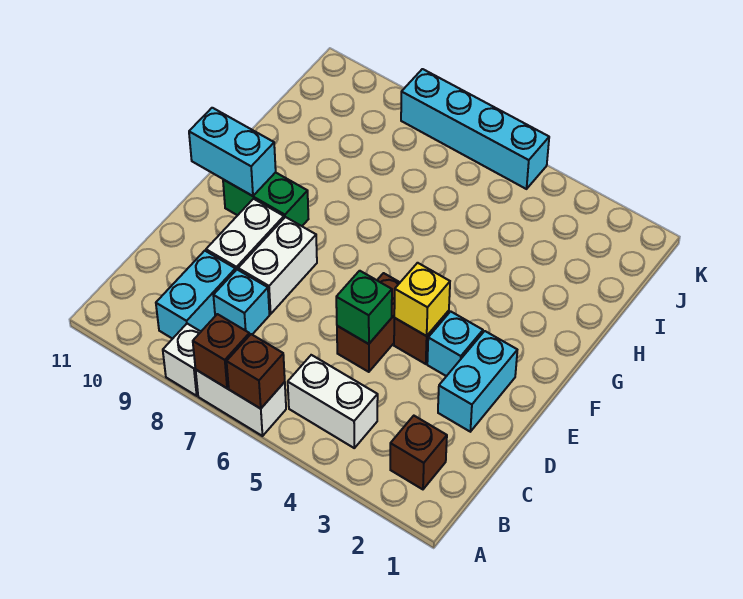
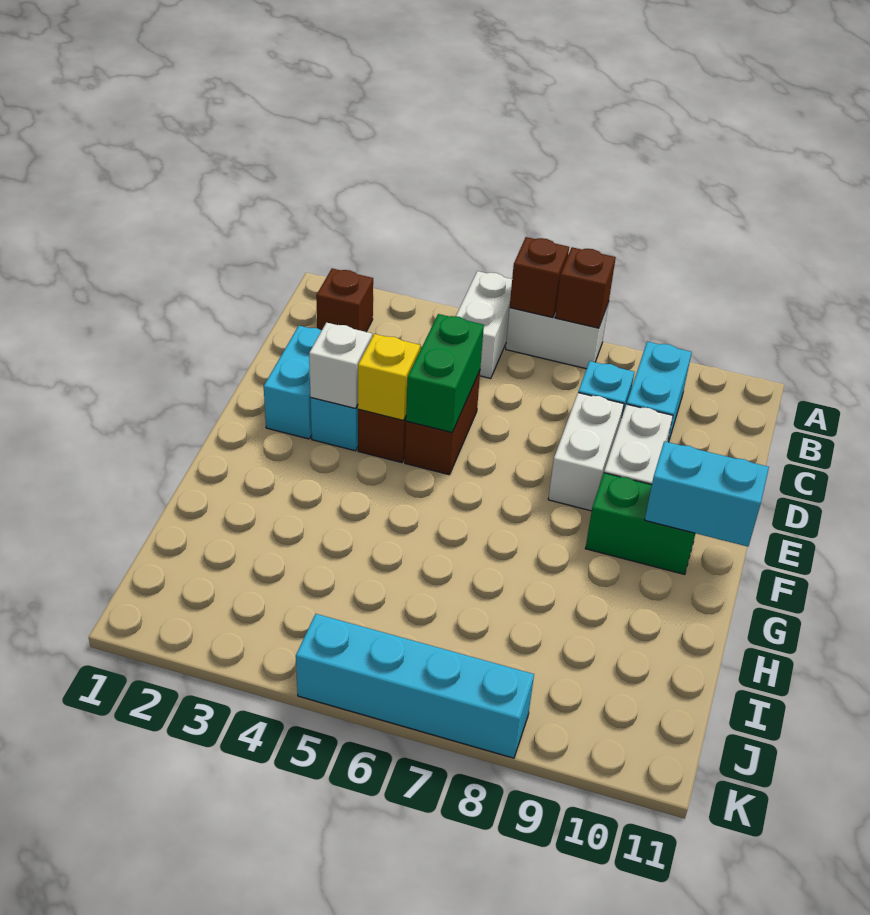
white brick A8 level 1 -> white brick E3 level 2
white brick B4:B5 level 1 -> white brick A5:B5 level 1
green brick D5 level 2 -> green brick D5:E5 level 2

